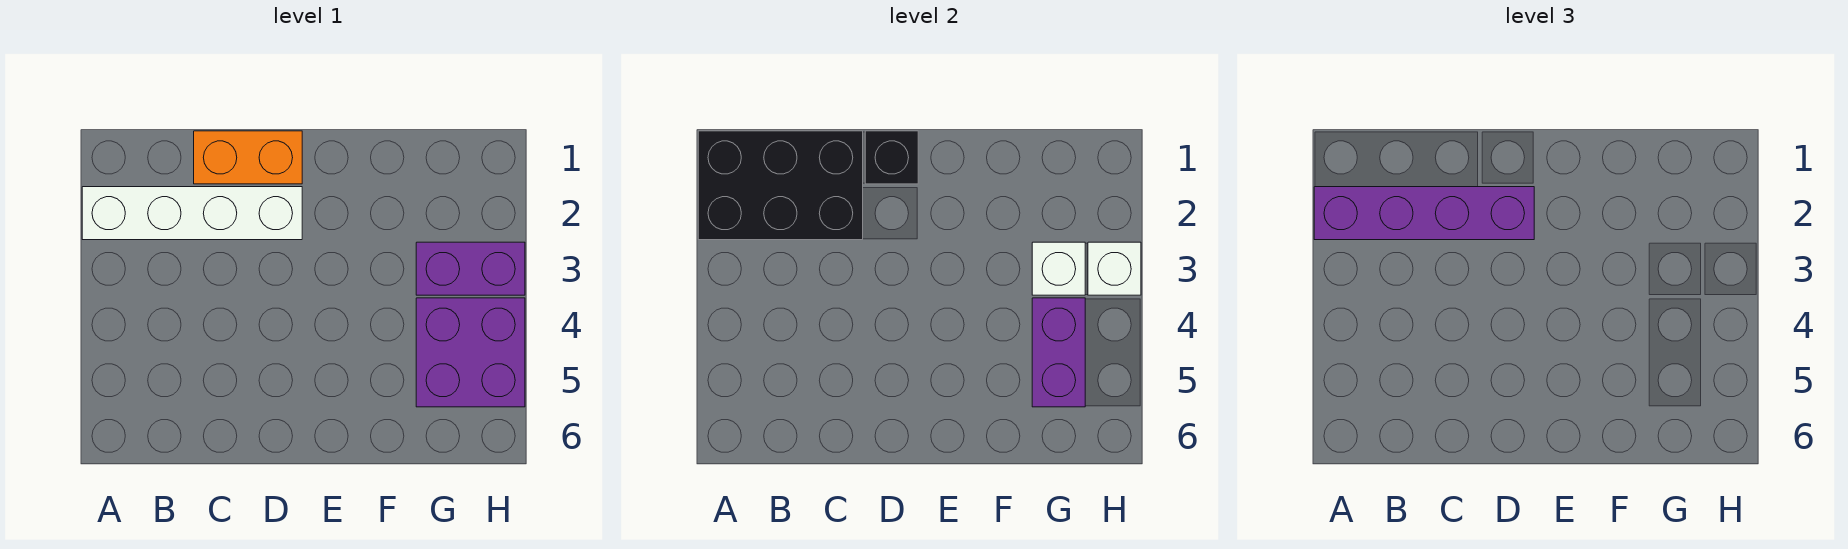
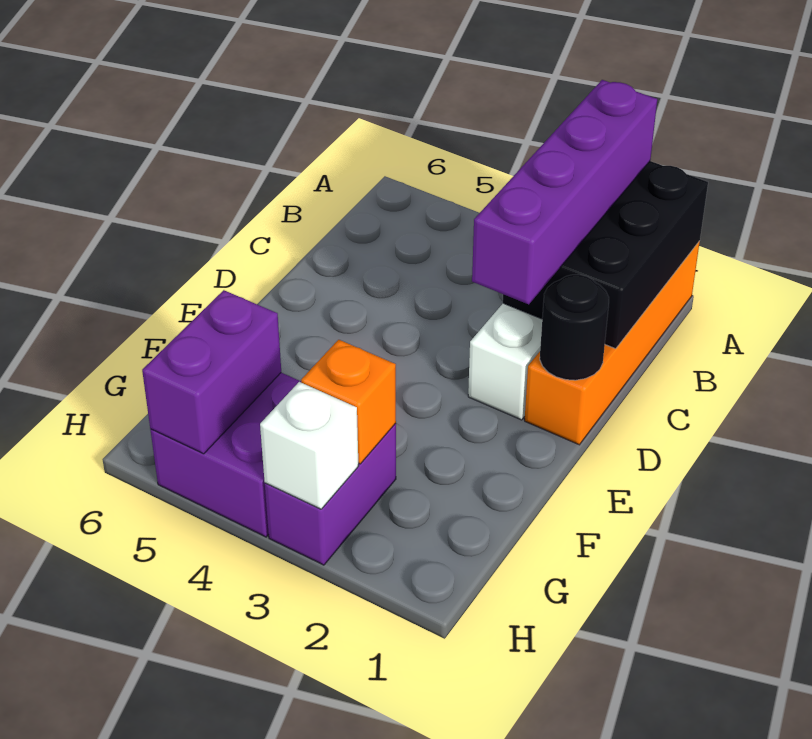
orange brick C1:D1 level 1 -> orange brick A1:D1 level 1
black brick D1 level 2 -> black round brick D1 level 2
white brick G3 level 2 -> orange brick G3 level 2
purple brick G4:G5 level 2 -> purple brick G5:H5 level 2

